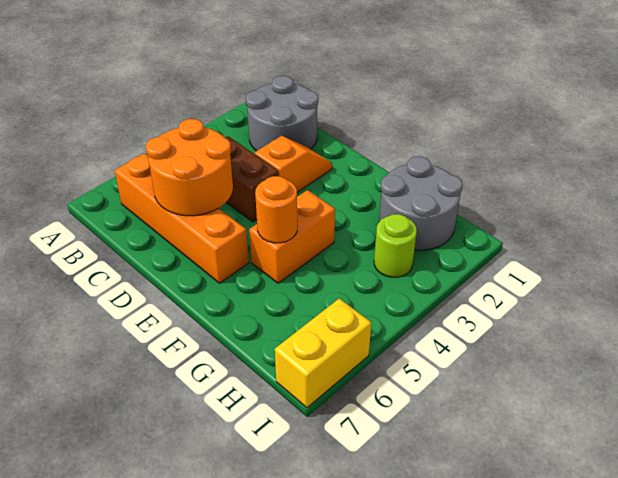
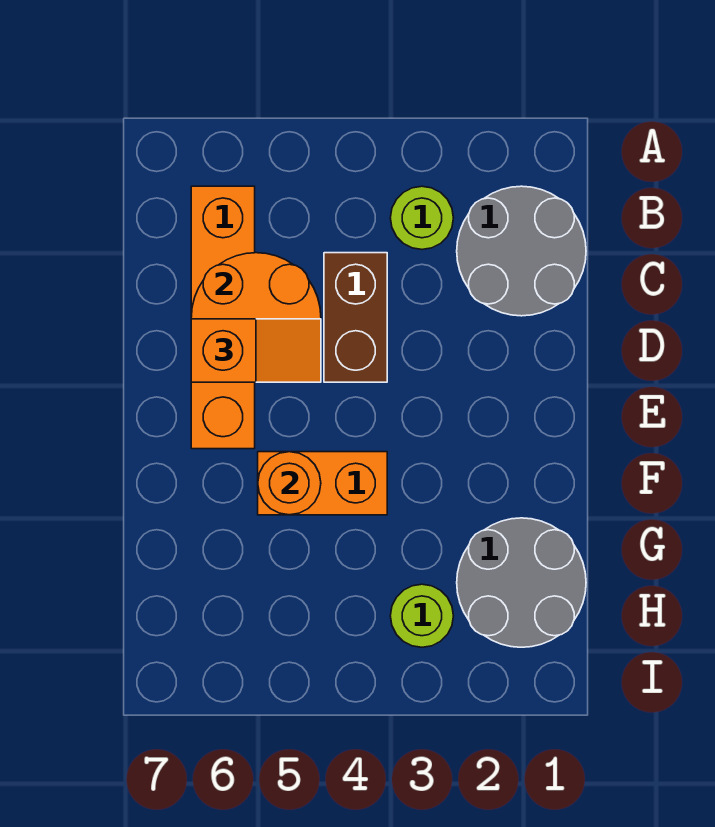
none -> lime round brick B3 level 1
orange slope D2:D3 level 1 top 3 -> orange slope D5:D6 level 3 top 6
yellow brick I6:I7 level 1 -> none

